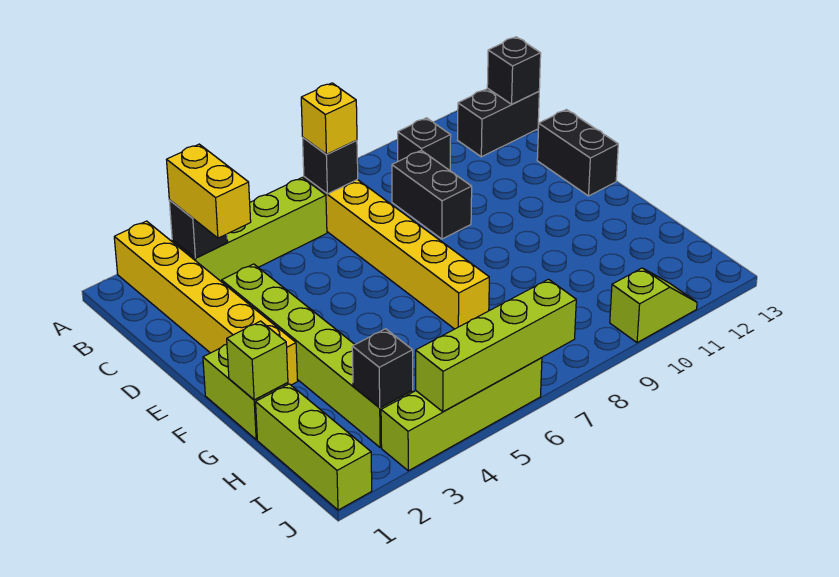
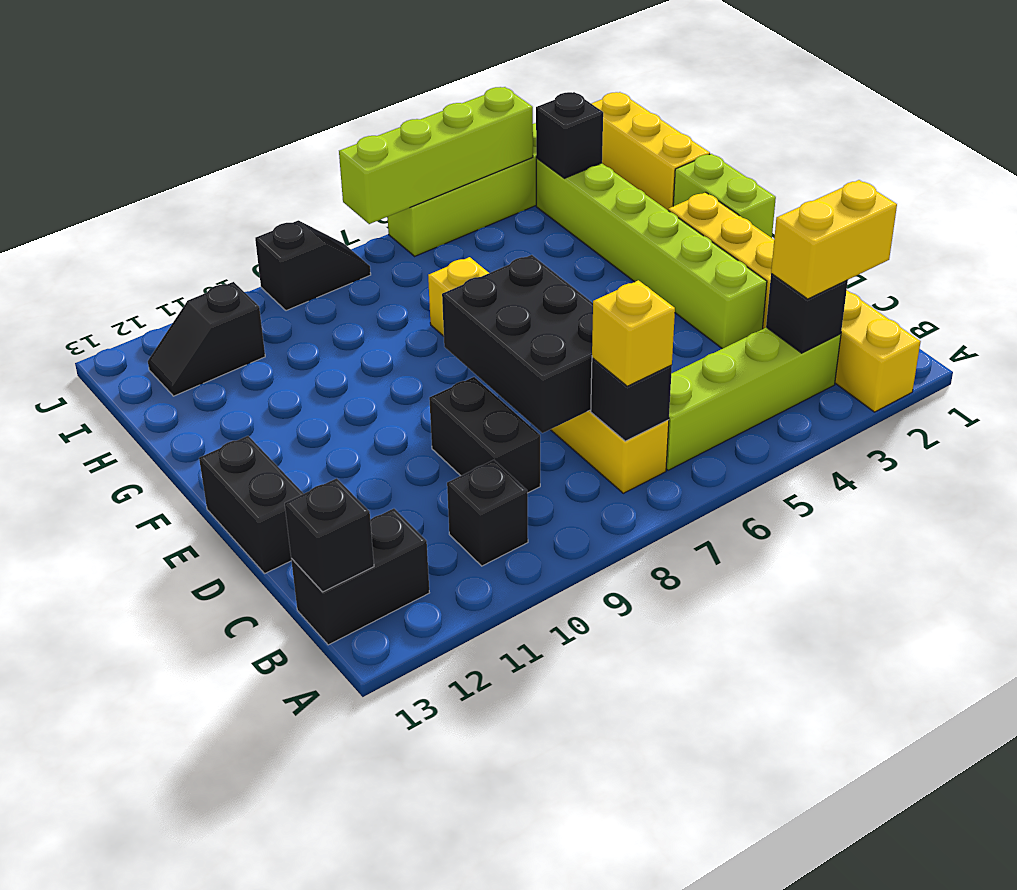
yellow brick B3:C3 level 3 -> yellow brick B2:B3 level 3
none -> black brick C7:E8 level 2
lime brick G1 level 2 -> none
lime brick H1:J1 level 1 -> yellow brick H1:J1 level 1
none -> black slope I11:I12 level 1 top 11
none -> black slope J8:J9 level 1 top 9
lime slope J10:J11 level 1 top 10 -> none

